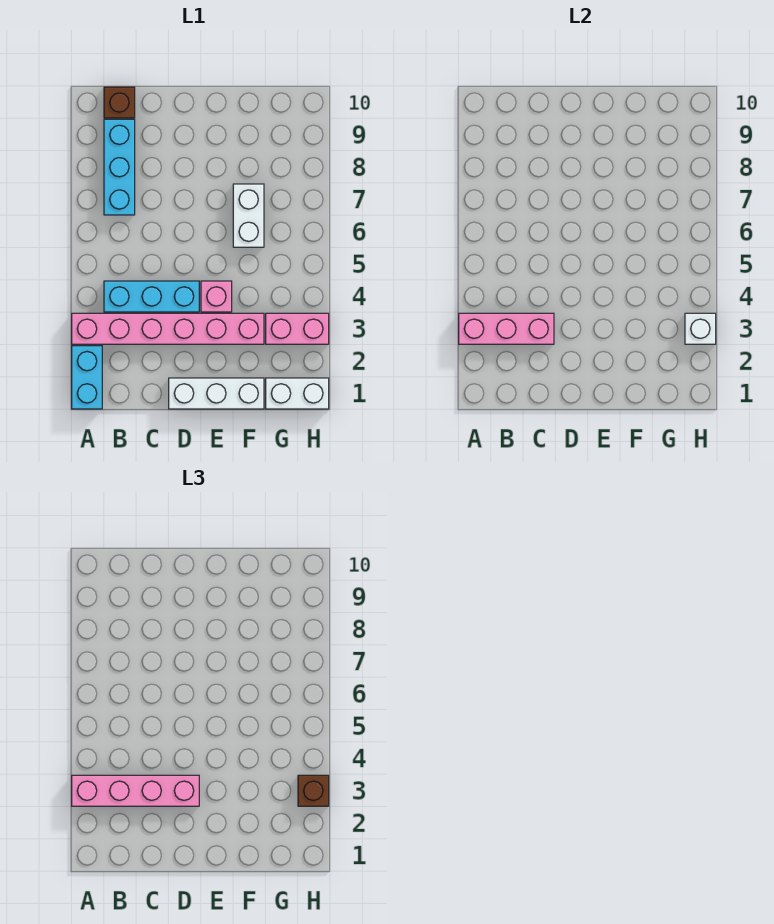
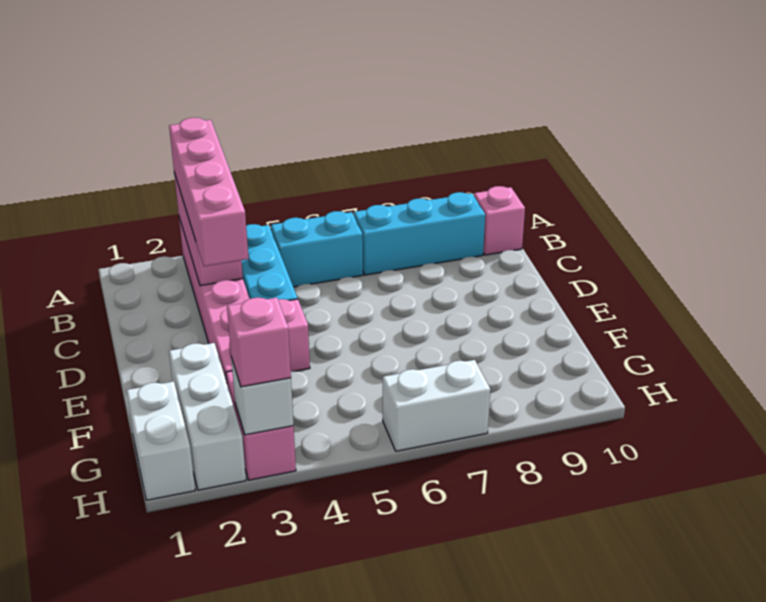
cyan brick A1:A2 level 1 -> cyan brick B5:B6 level 1
brown brick B10 level 1 -> pink brick B10 level 1
white brick D1:F1 level 1 -> white brick F2:H2 level 1
white brick F6:F7 level 1 -> white brick H6:H7 level 1
brown brick H3 level 3 -> pink brick H3 level 3

